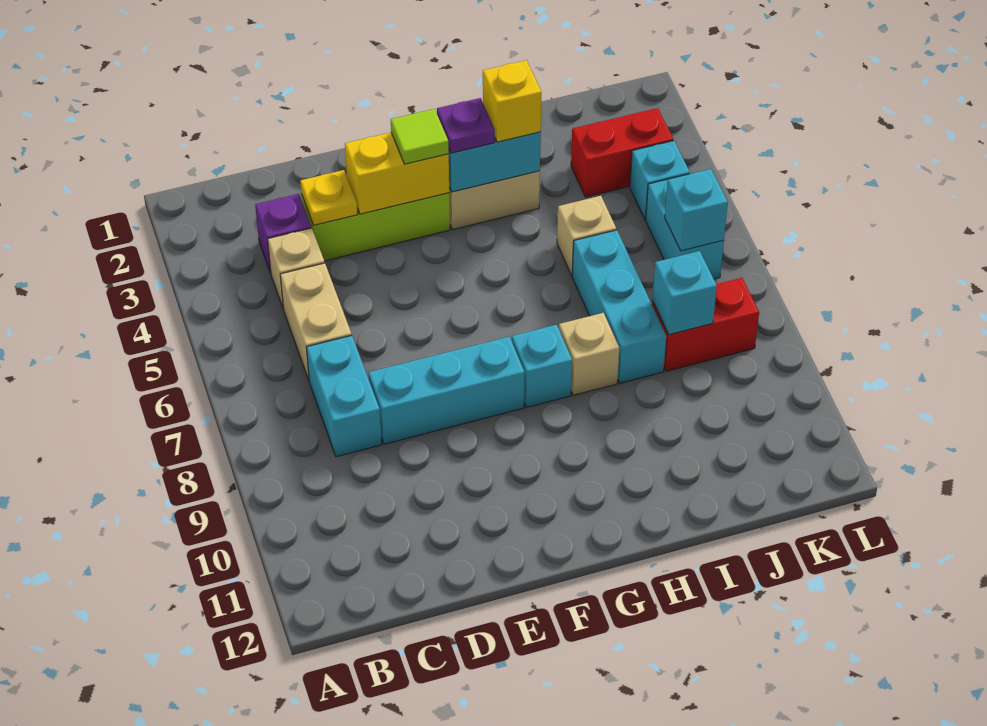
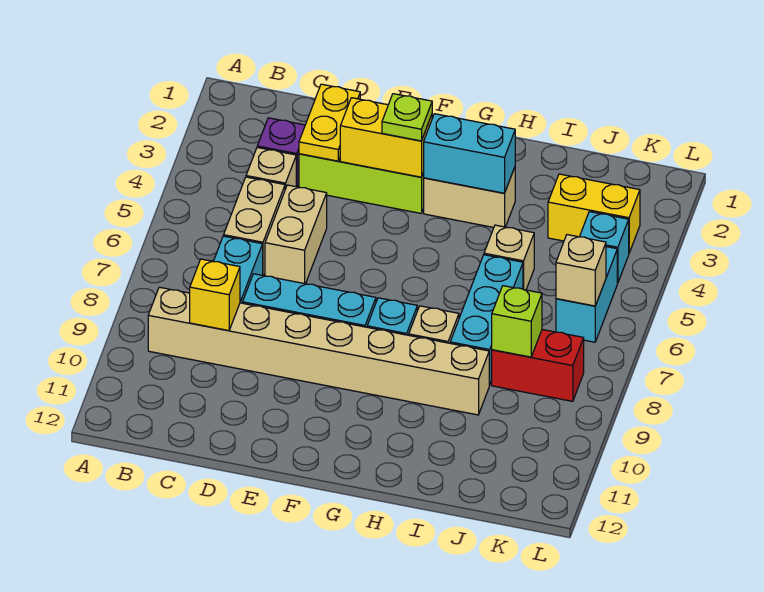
none -> tan brick B9:I9 level 1
yellow plate D3 level 2 -> yellow plate D2:D3 level 2
none -> tan brick D5:D6 level 1
lime tile F3 level 3 -> lime plate F3 level 3
purple plate G3 level 3 -> none
yellow brick H3 level 3 -> yellow brick C9 level 2
red brick J3:K3 level 1 -> yellow brick J3:K3 level 1
cyan brick J8 level 2 -> lime brick J8 level 2
cyan brick K6 level 2 -> tan brick K6 level 2

